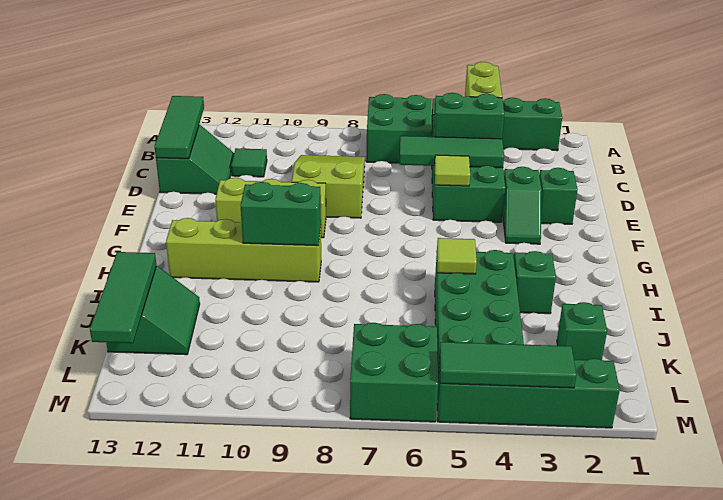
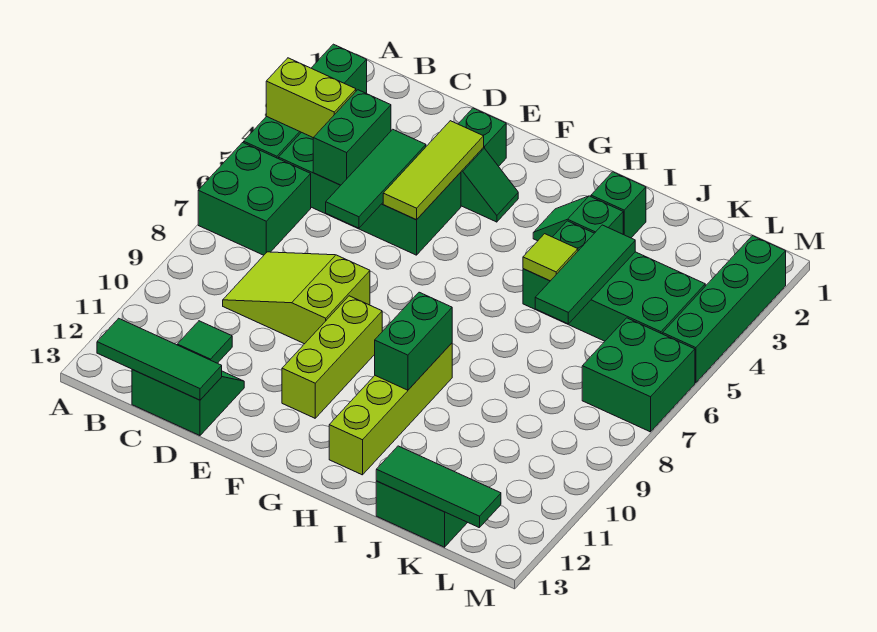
lime tile E5 level 2 -> lime tile E3:E5 level 2
green brick K2 level 1 -> green brick I2 level 1
green tile M3:M5 level 2 -> green tile J4:J6 level 2

